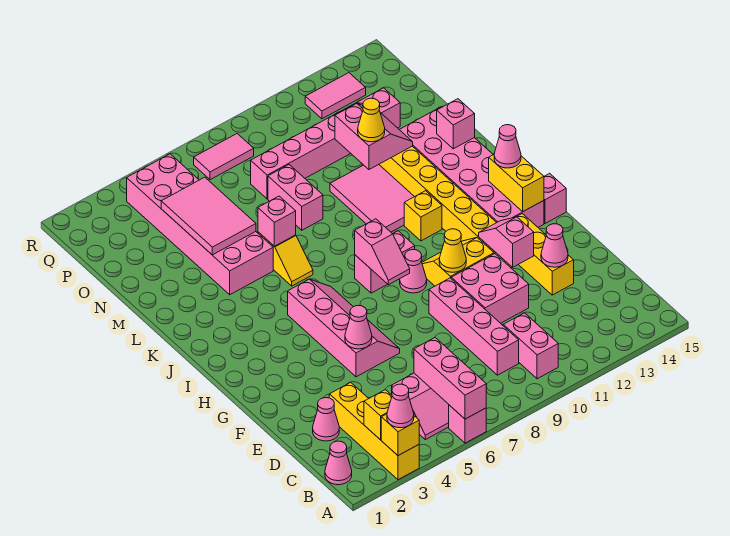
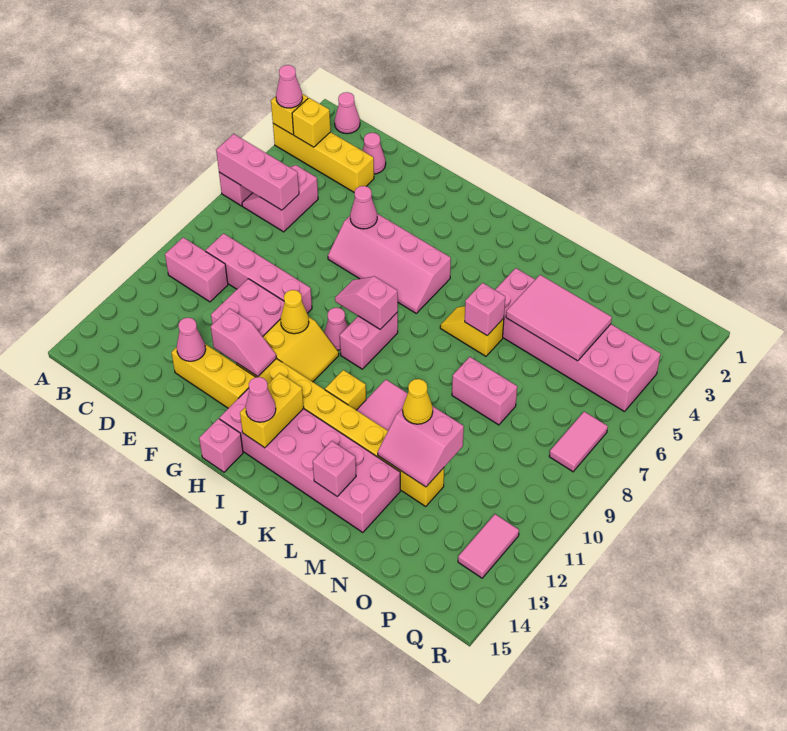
yellow brick H14:I14 level 2 -> yellow brick I13:I14 level 2
pink brick O8:O13 level 1 -> none

